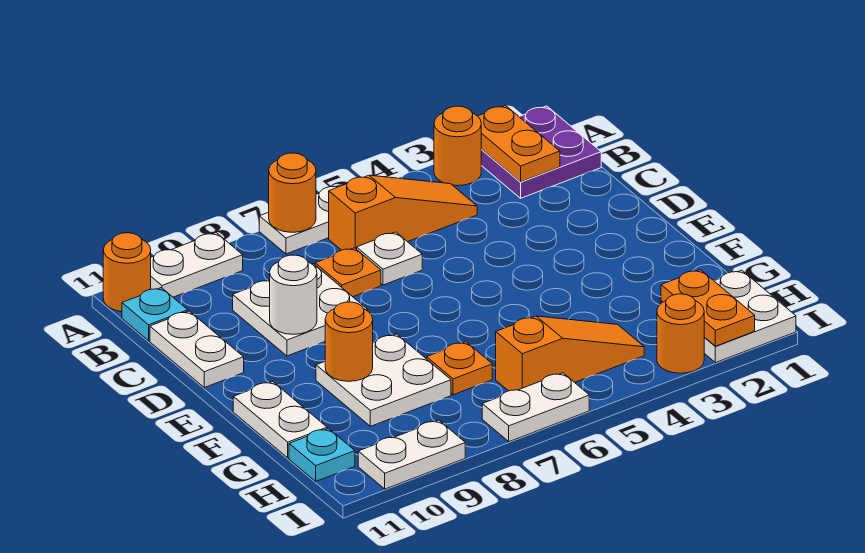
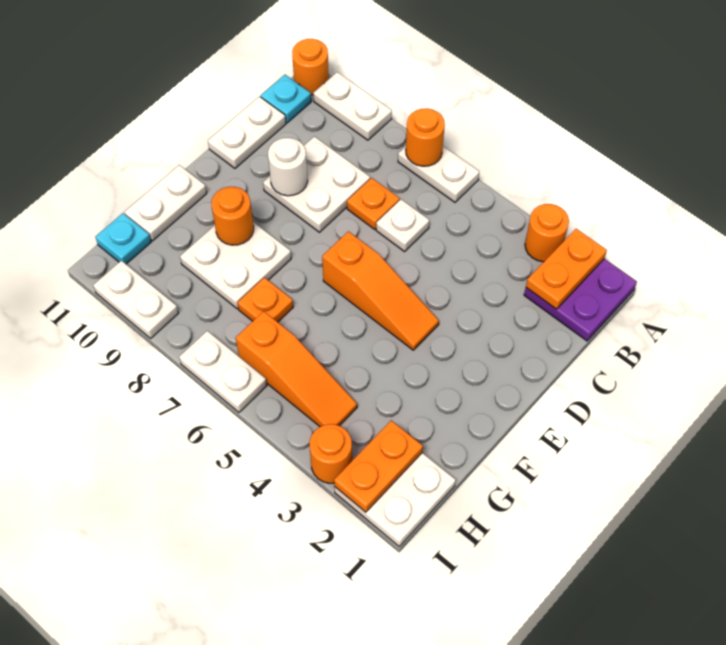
orange slope B4:B6 level 1 top 6 -> orange slope E4:E6 level 1 top 6

